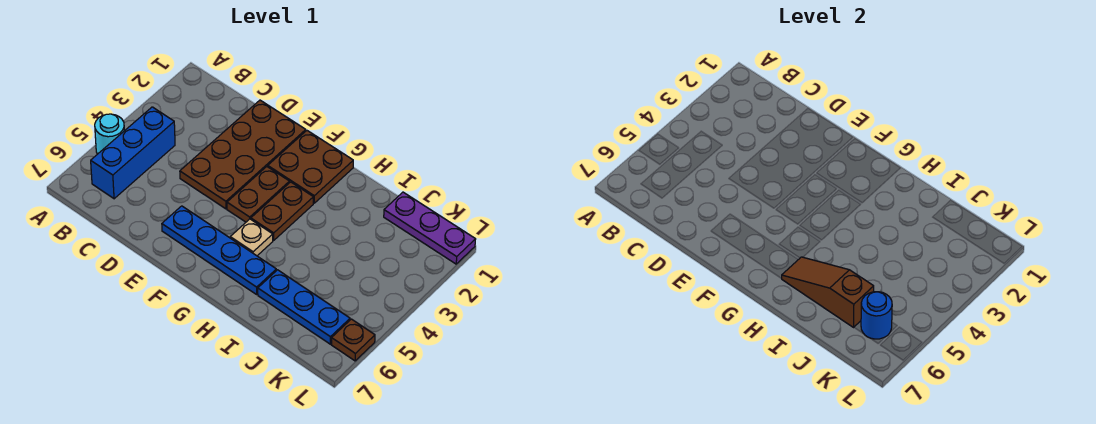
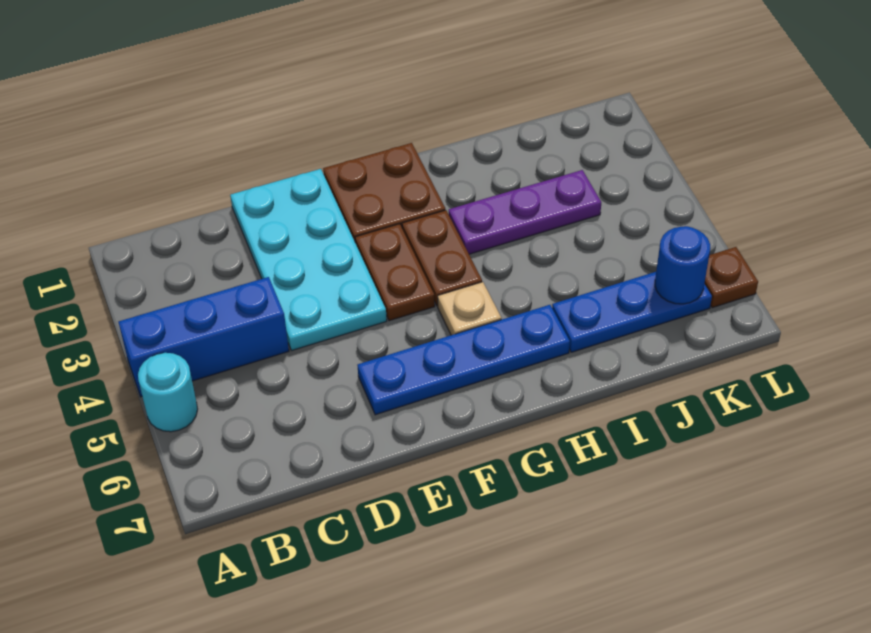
blue brick B4:B6 level 1 -> blue brick A4:C4 level 1
brown plate D1:E4 level 1 -> cyan plate D1:E4 level 1
brown slope H6:J6 level 2 top J -> none
purple plate J1:L1 level 1 -> purple plate H3:J3 level 1

